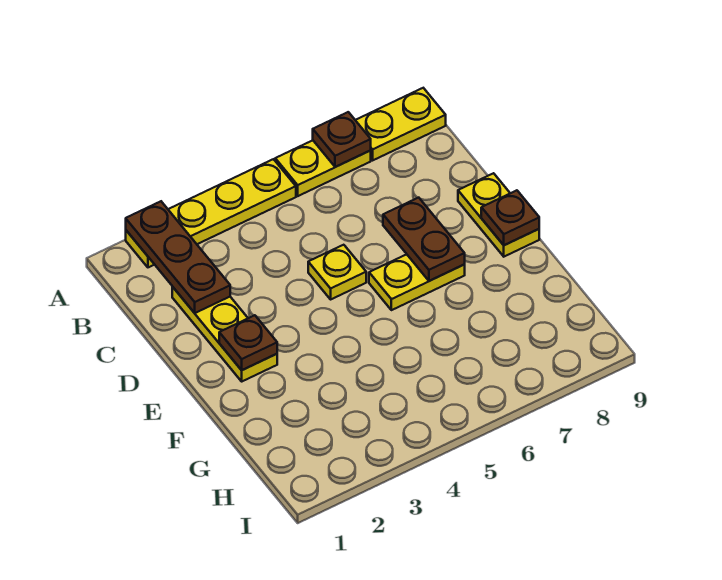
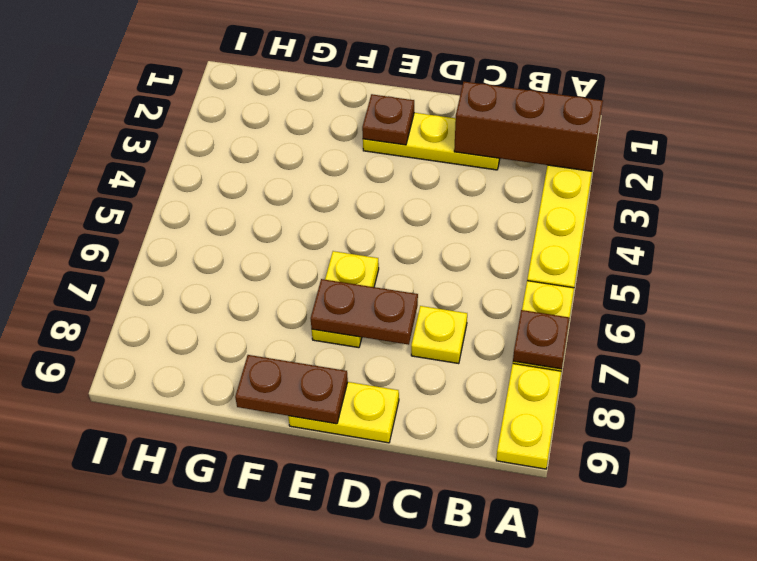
brown plate A2:C2 level 2 -> brown brick A2:C2 level 2
yellow plate D5 level 1 -> yellow plate C7 level 1
brown plate E9 level 2 -> brown plate E9:F9 level 2

